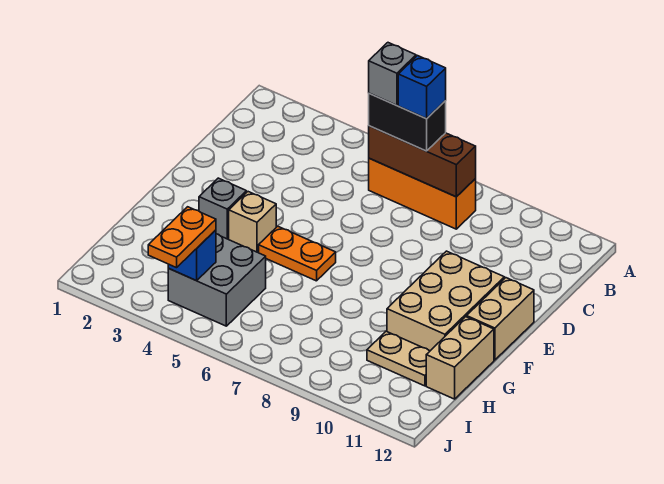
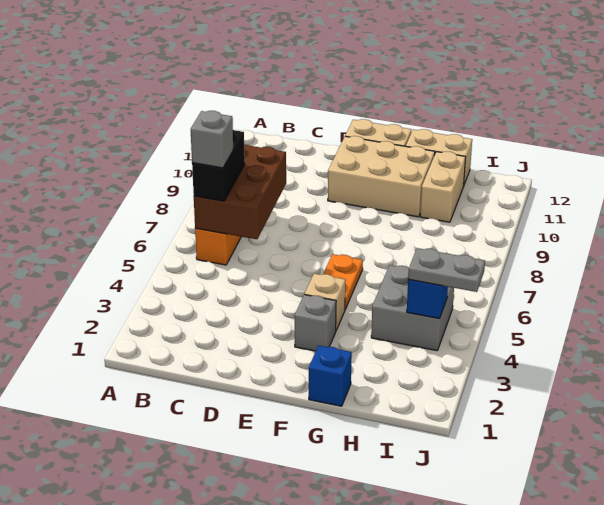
brown brick B6:B8 level 2 -> brown brick B6:C8 level 2
blue brick B7 level 4 -> blue brick G1 level 1
tan plate H10:H11 level 1 -> tan brick H10:H11 level 1
orange plate I4:J4 level 3 -> grey plate I4:J4 level 3

